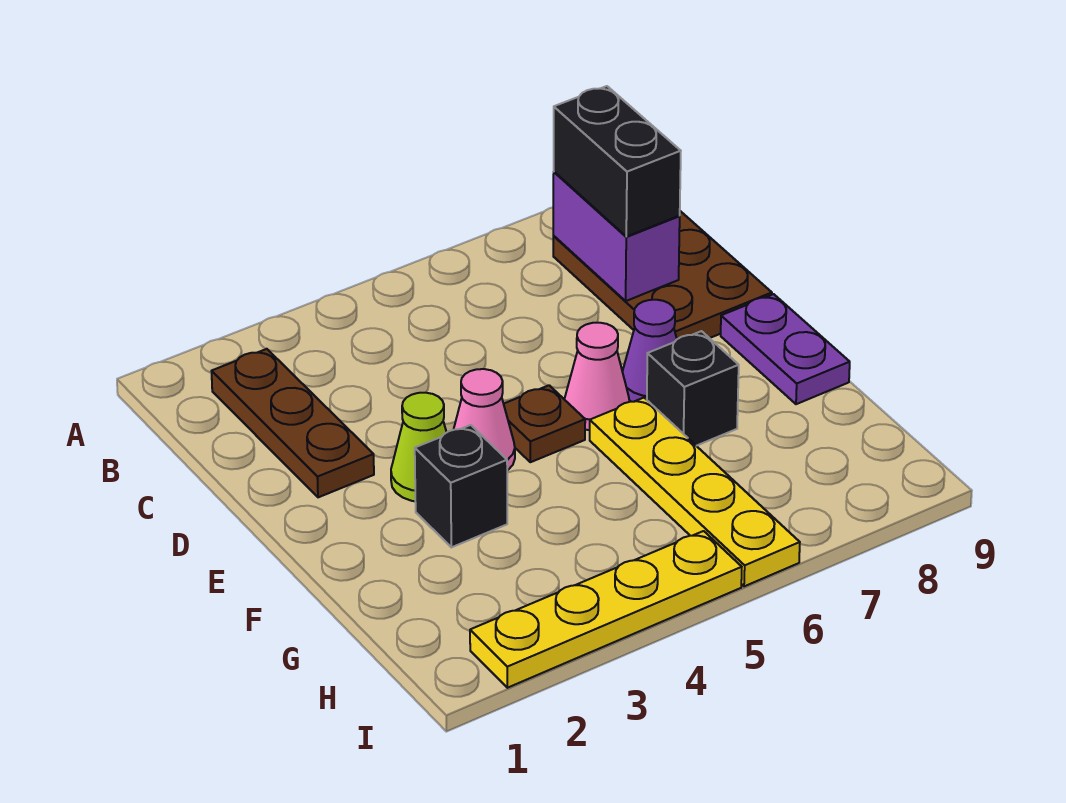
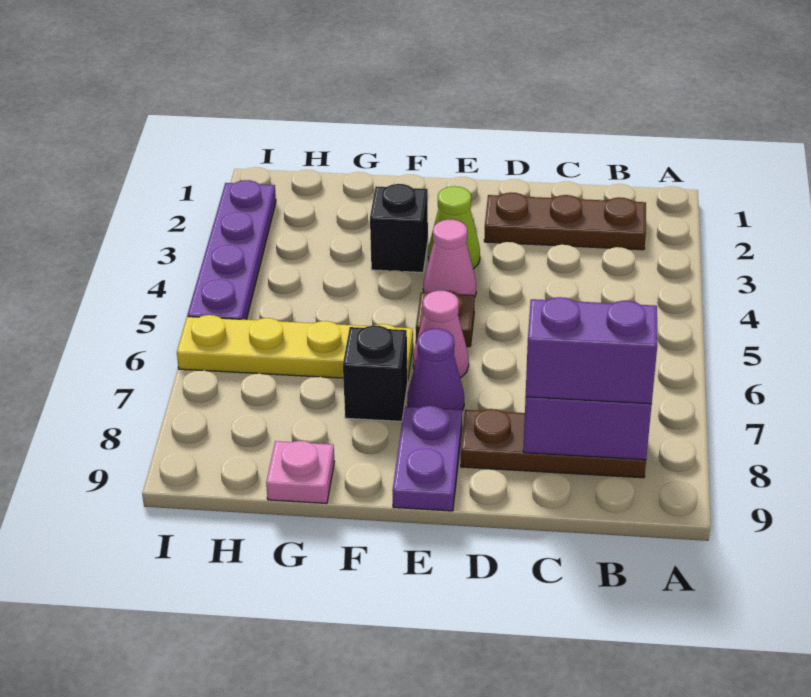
brown plate B8:D9 level 1 -> brown plate B8:D8 level 1
black brick B8:C8 level 3 -> purple brick B8:C8 level 3
purple plate E9:F9 level 1 -> purple plate E8:E9 level 1
none -> pink plate G9 level 1
yellow plate I2:I5 level 1 -> purple plate I2:I5 level 1

